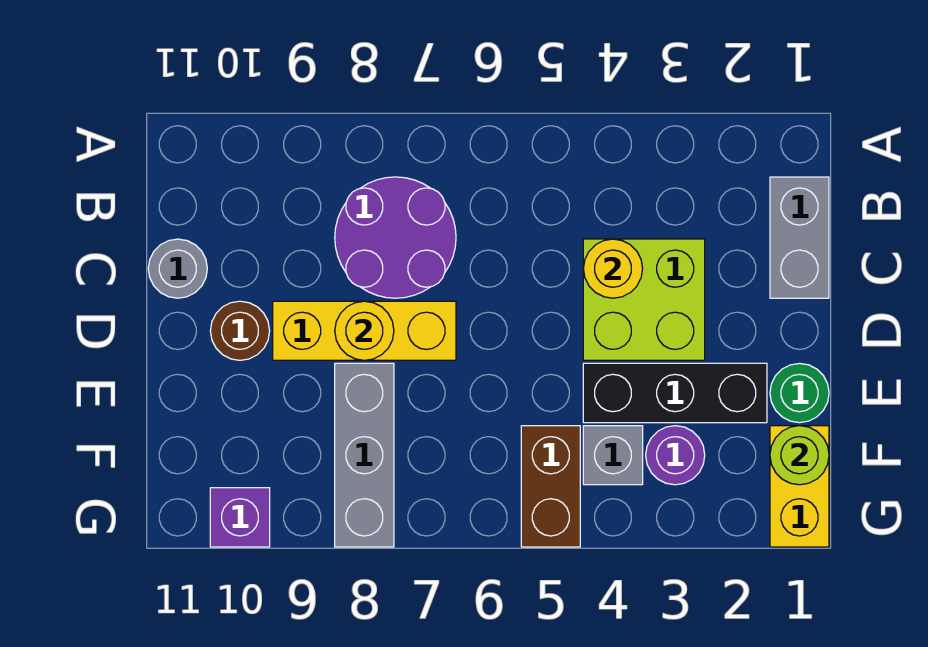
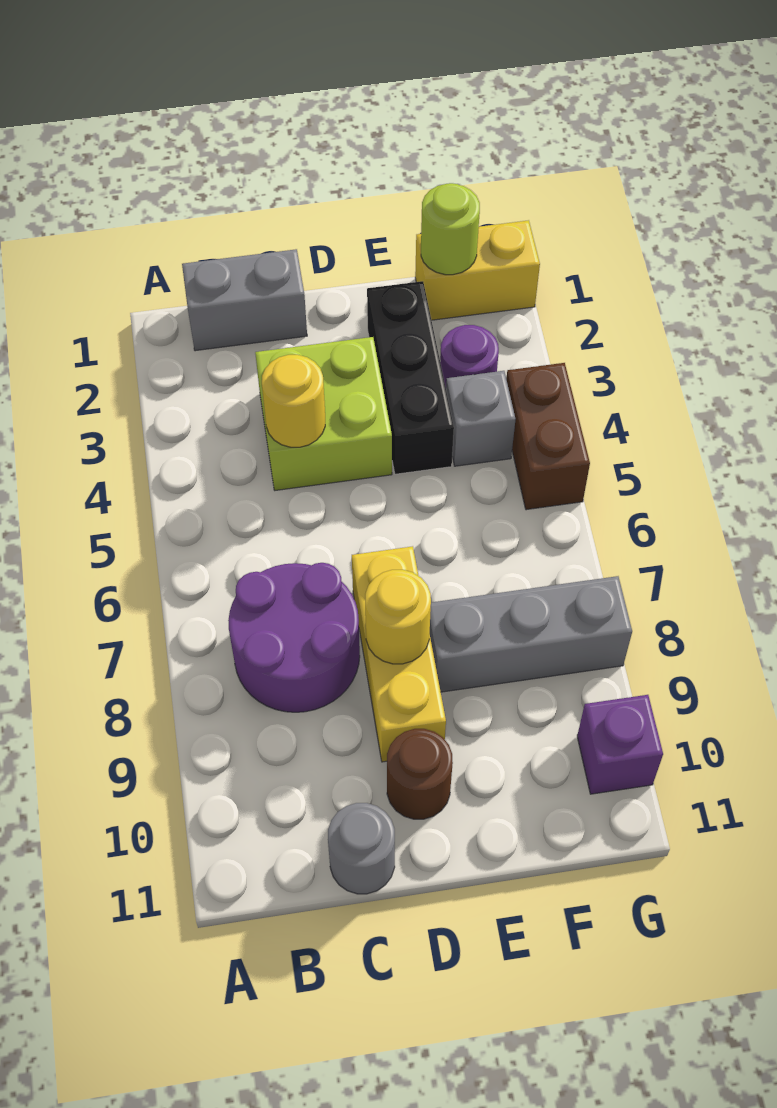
green round brick E1 level 1 -> none
brown brick F5:G5 level 1 -> brown brick G4:G5 level 1

